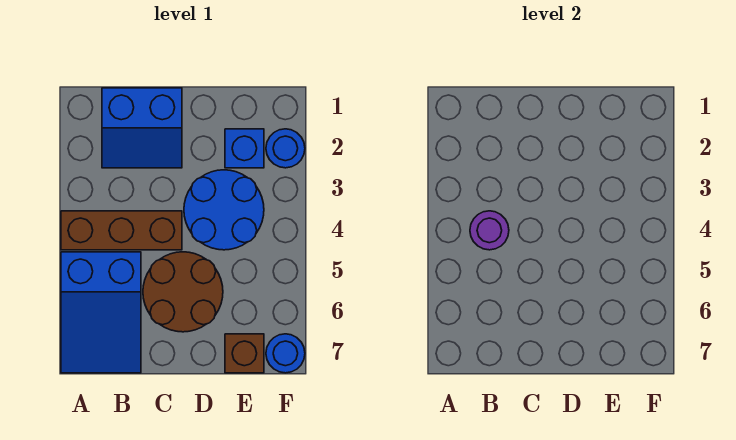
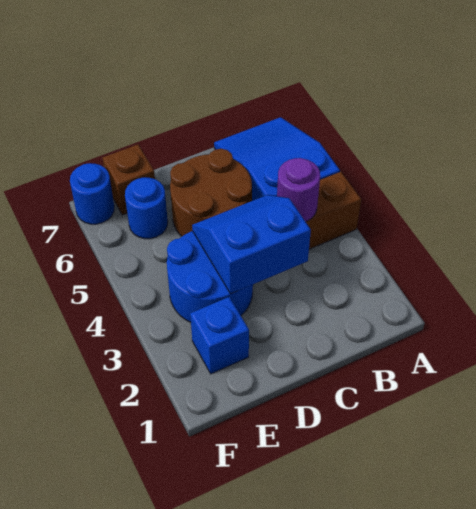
blue slope B1:C2 level 1 top 1 -> blue slope C3:D4 level 2 top 3
blue round brick F2 level 1 -> blue round brick E6 level 1

